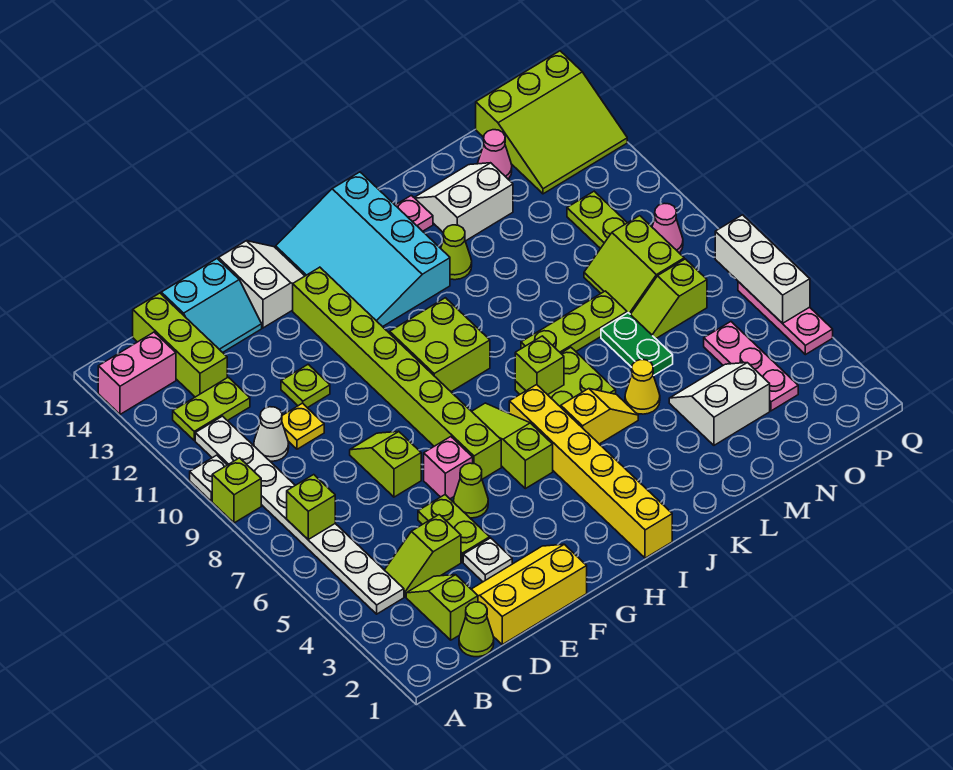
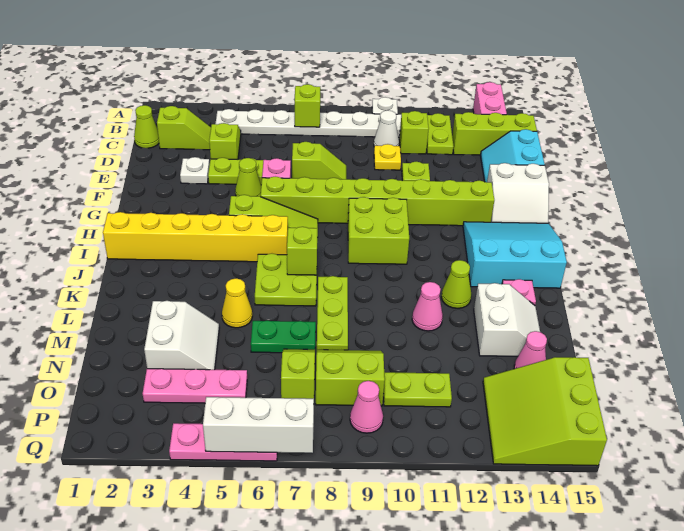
lime brick A9 level 1 -> lime brick C11 level 1
yellow slope D1:F2 level 1 top 1 -> none
cyan slope H12:J15 level 1 top J -> cyan slope H13:J15 level 1 top J
yellow slope J5:K5 level 1 top J -> none
none -> pink cone L11 level 1

